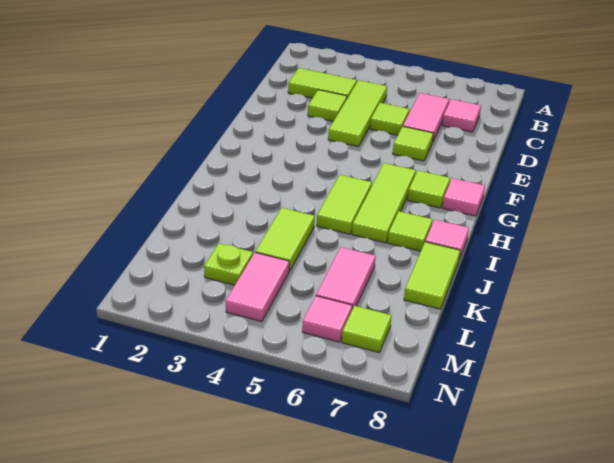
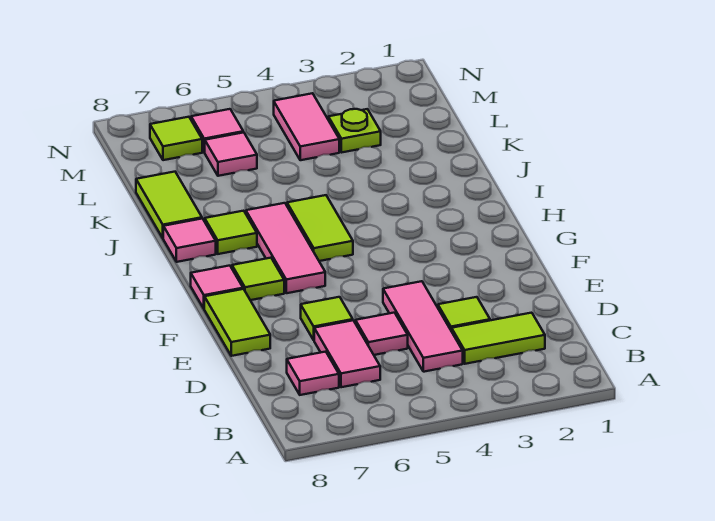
lime tile C4:E4 level 1 -> pink tile C4:E4 level 1
lime tile D5 level 1 -> pink tile D5 level 1
lime tile G6:I6 level 1 -> pink tile G6:I6 level 1
lime tile J4:K4 level 1 -> lime tile E8:F8 level 1
pink tile K6:L6 level 1 -> pink tile L6 level 1

